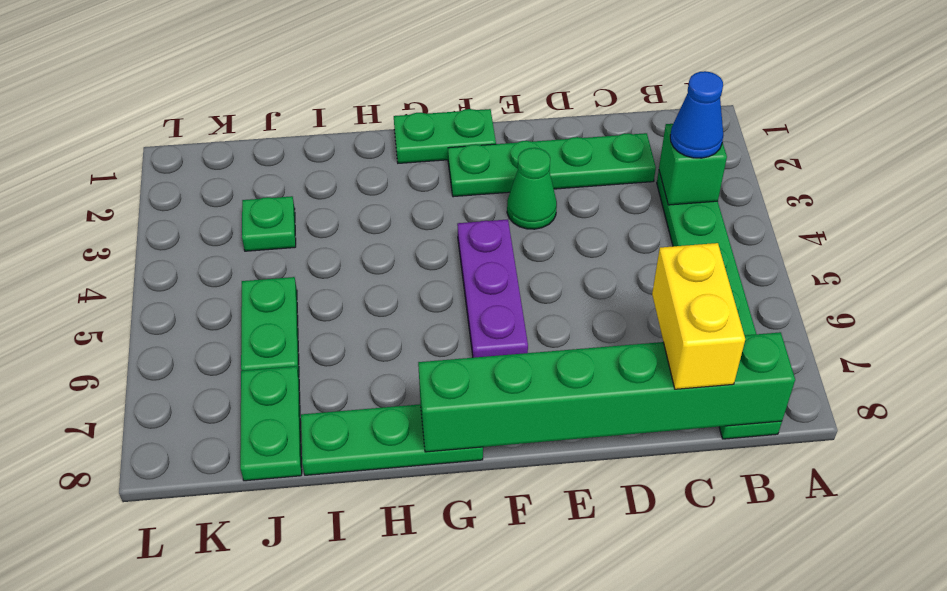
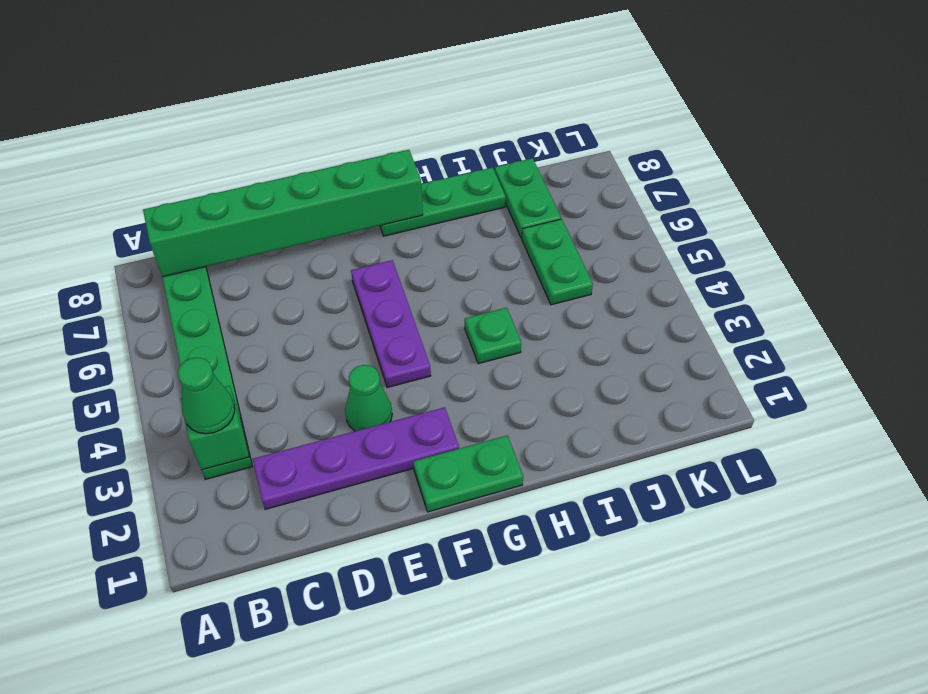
blue cone B3 level 3 -> green cone B3 level 3
green plate C2:F2 level 1 -> purple plate C2:F2 level 1
yellow brick C7:C8 level 3 -> none
green plate J3 level 1 -> green plate H4 level 1

